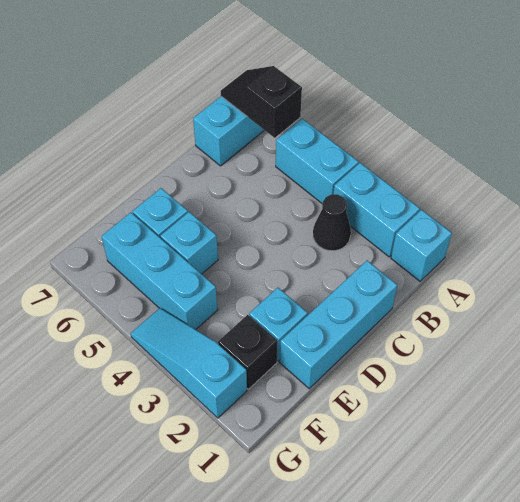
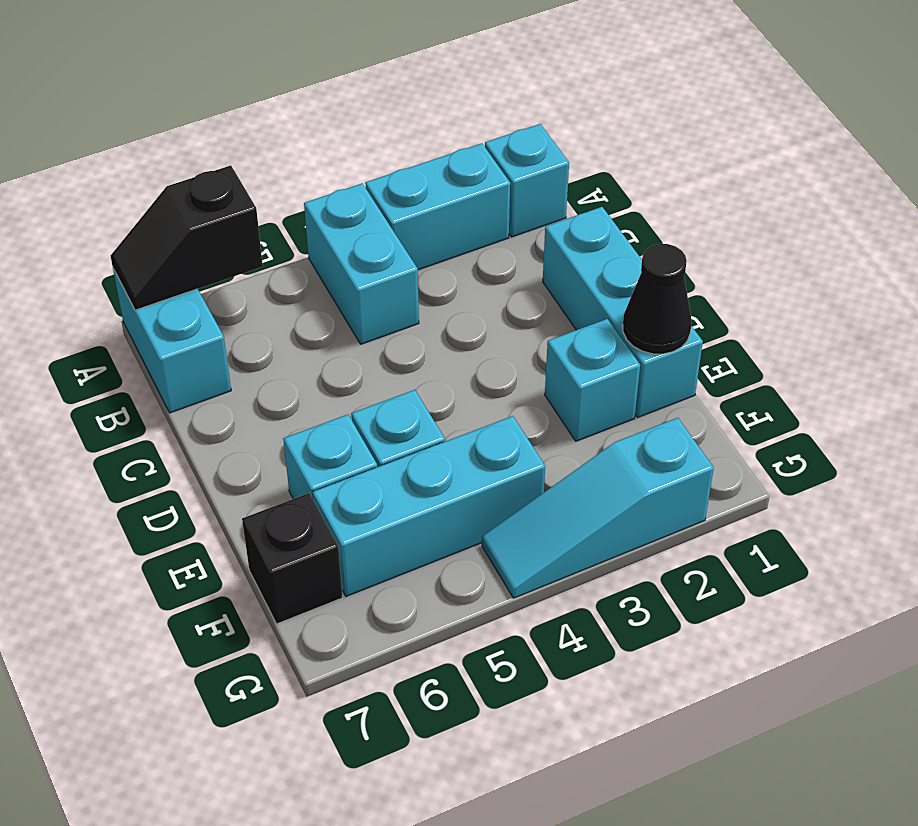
cyan brick A4:A5 level 1 -> cyan brick A4:B4 level 1
black cone B3 level 1 -> black cone E1 level 2
black brick F2 level 1 -> black brick F7 level 1

